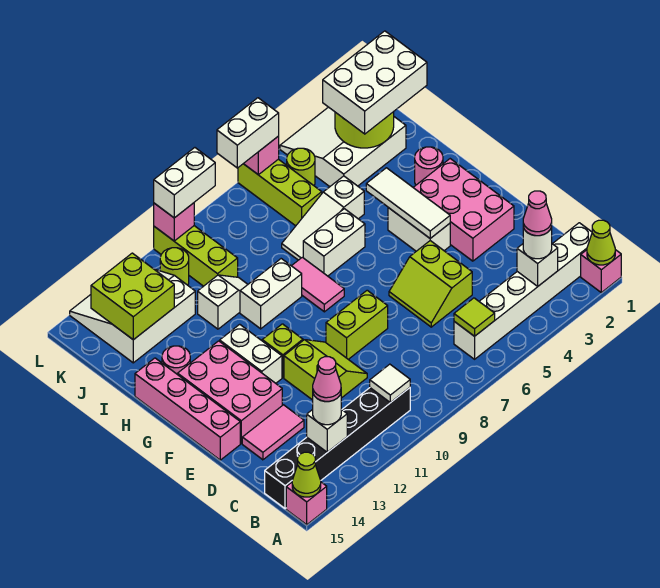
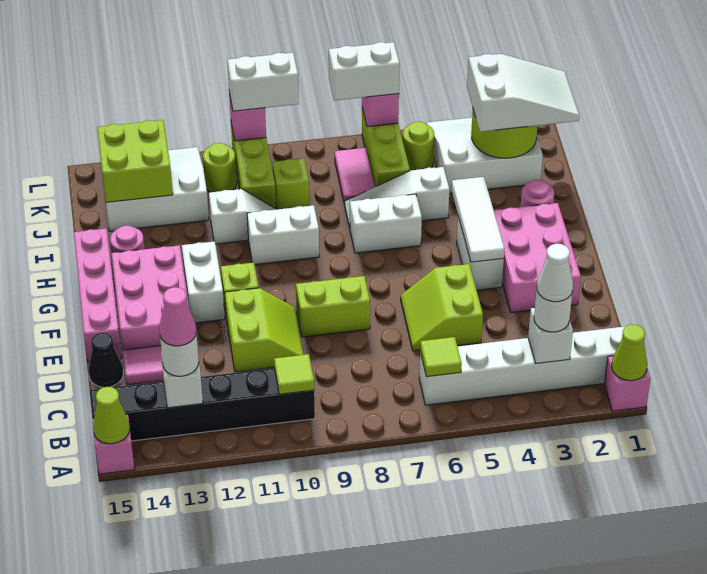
pink cone B3 level 4 -> white cone B3 level 4
white tile B10 level 2 -> lime tile B10 level 2
none -> black cone D15 level 1
pink tile G8:H8 level 1 -> pink tile J7:K7 level 1
white brick J1:K3 level 3 -> white slope J1:K3 level 3 top 3
none -> lime brick J9 level 1

